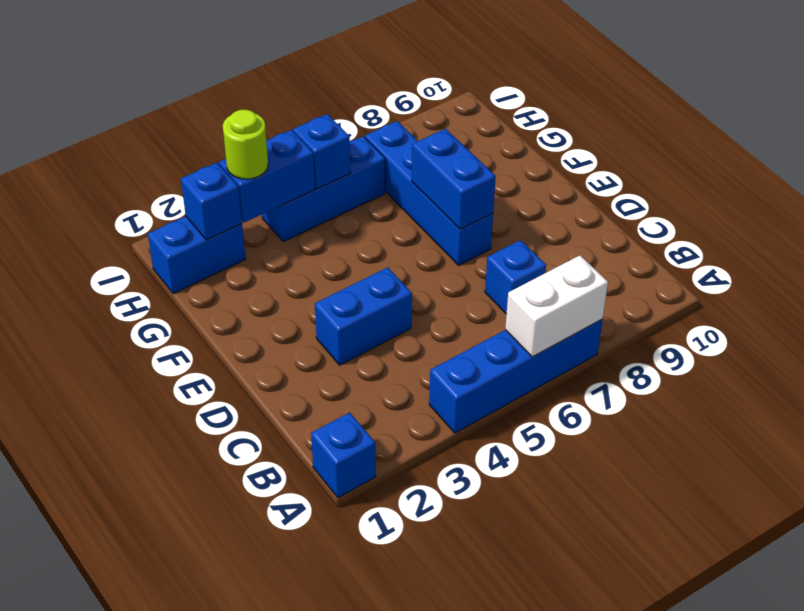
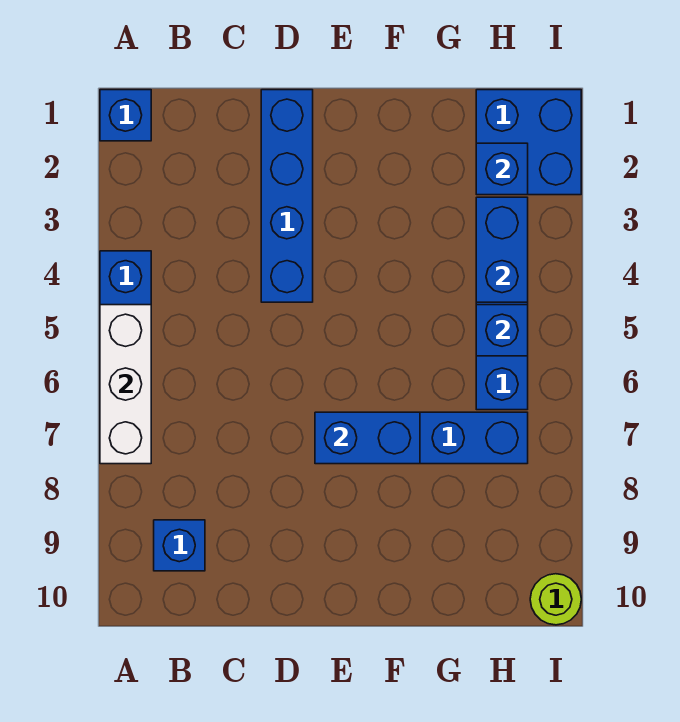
white brick A6:A7 level 2 -> white brick A5:A7 level 2
blue brick C7 level 1 -> blue brick B9 level 1
blue brick D3:D4 level 1 -> blue brick D1:D4 level 1
blue brick H1:H2 level 1 -> blue brick H1:I2 level 1
lime round brick H3 level 3 -> lime round brick I10 level 1

